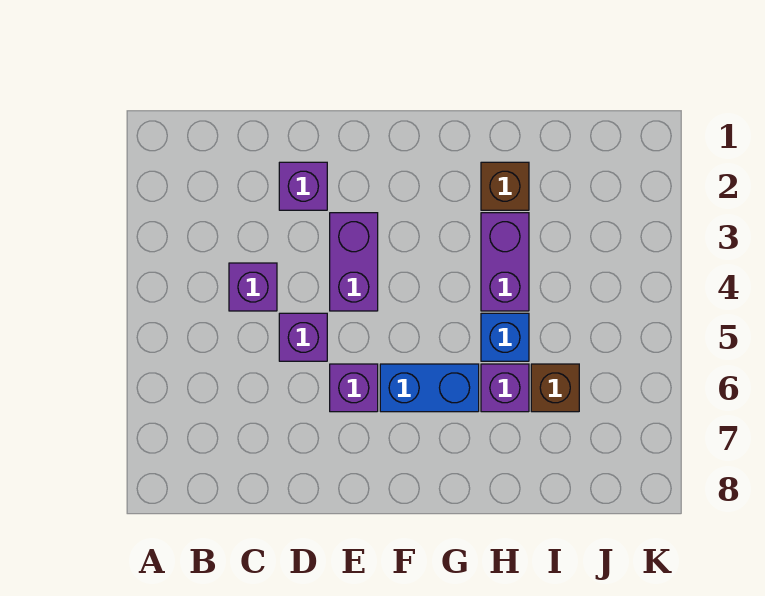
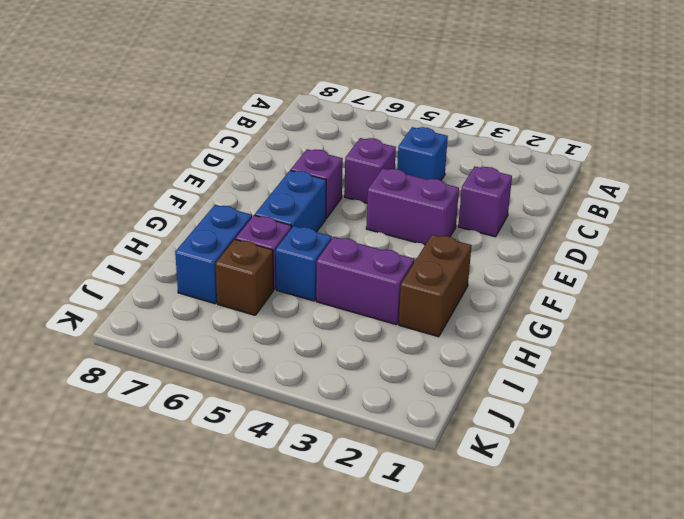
purple brick C4 level 1 -> blue brick C4 level 1
brown brick H2 level 1 -> brown brick G2:H2 level 1
none -> blue brick H7:I7 level 1

